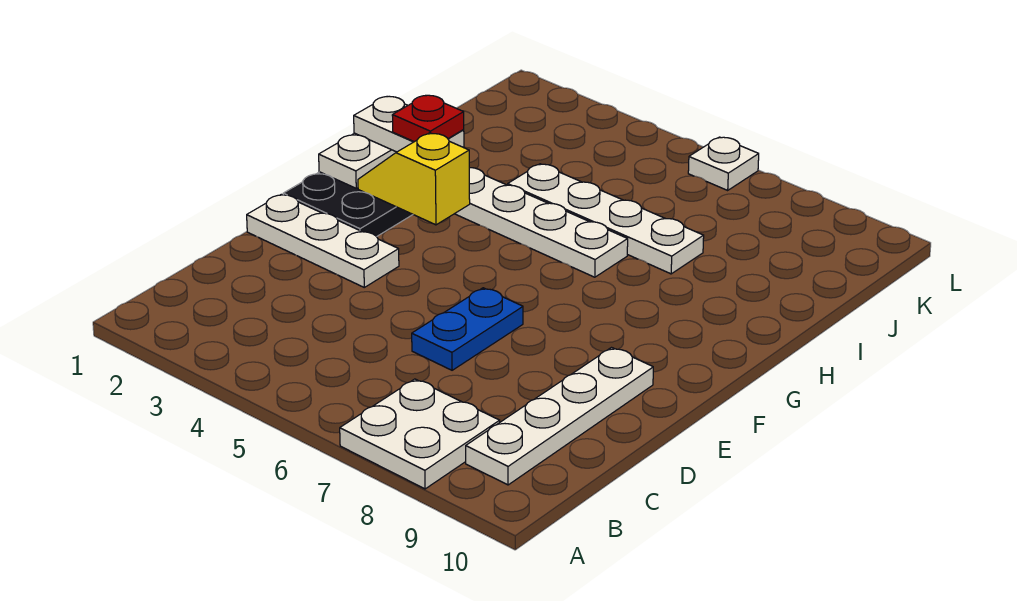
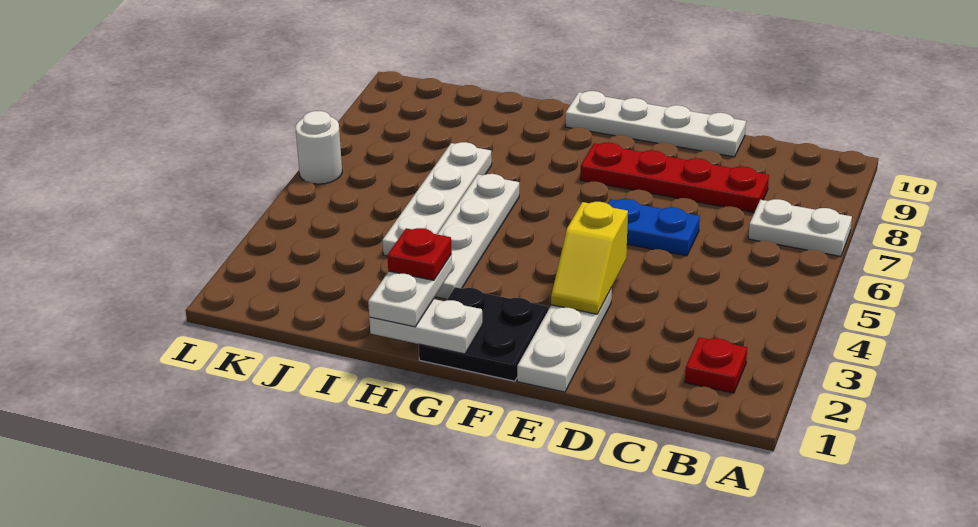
white plate A7:B8 level 1 -> white plate A7:B7 level 1
none -> red plate B2 level 1
white plate B9:E9 level 1 -> white plate D10:G10 level 1
none -> red plate C8:F8 level 1
yellow slope G2:G3 level 2 top 3 -> yellow slope E3:E4 level 2 top 4
white plate L6 level 1 -> white round brick L6 level 1

